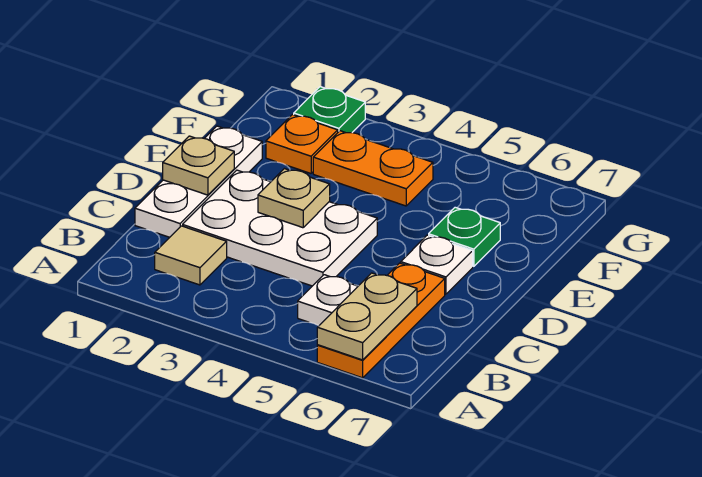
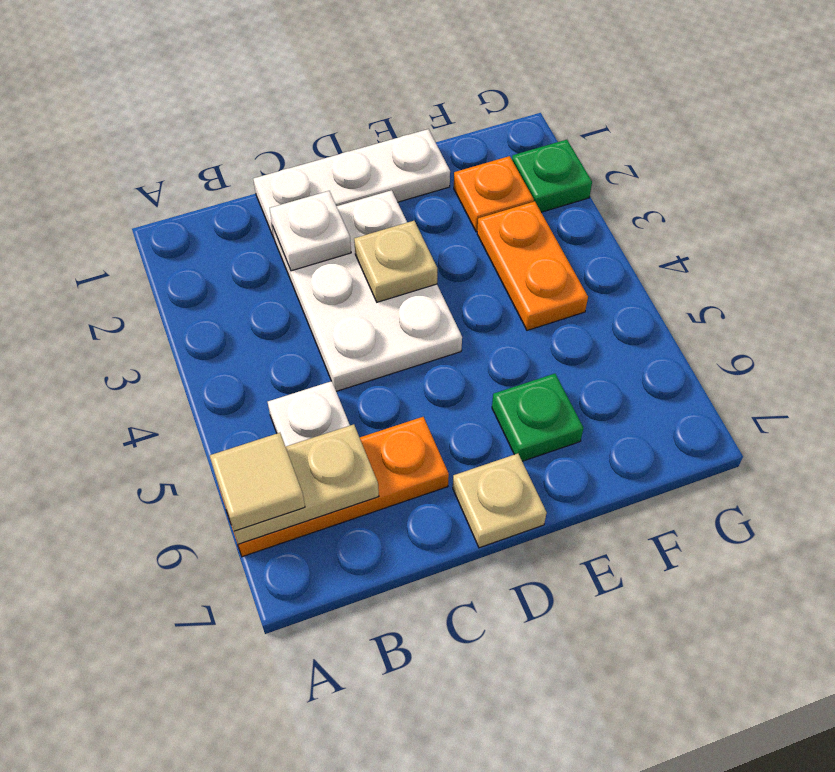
tan tile B2 level 1 -> tan tile A6 level 3
tan plate D1 level 2 -> tan plate D7 level 1
white plate D6 level 1 -> white plate C2 level 2

